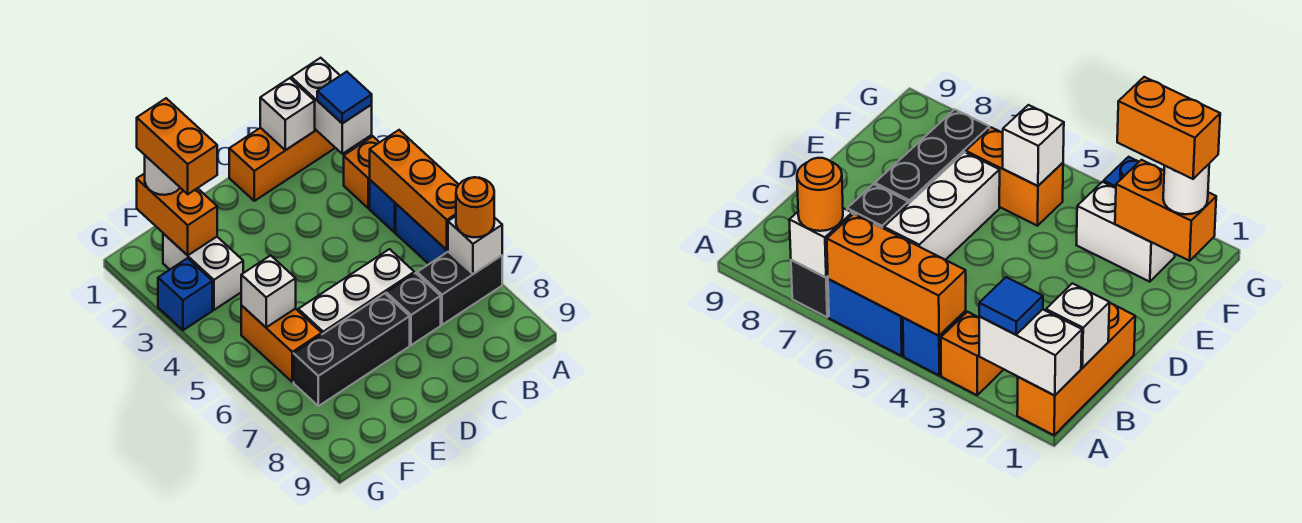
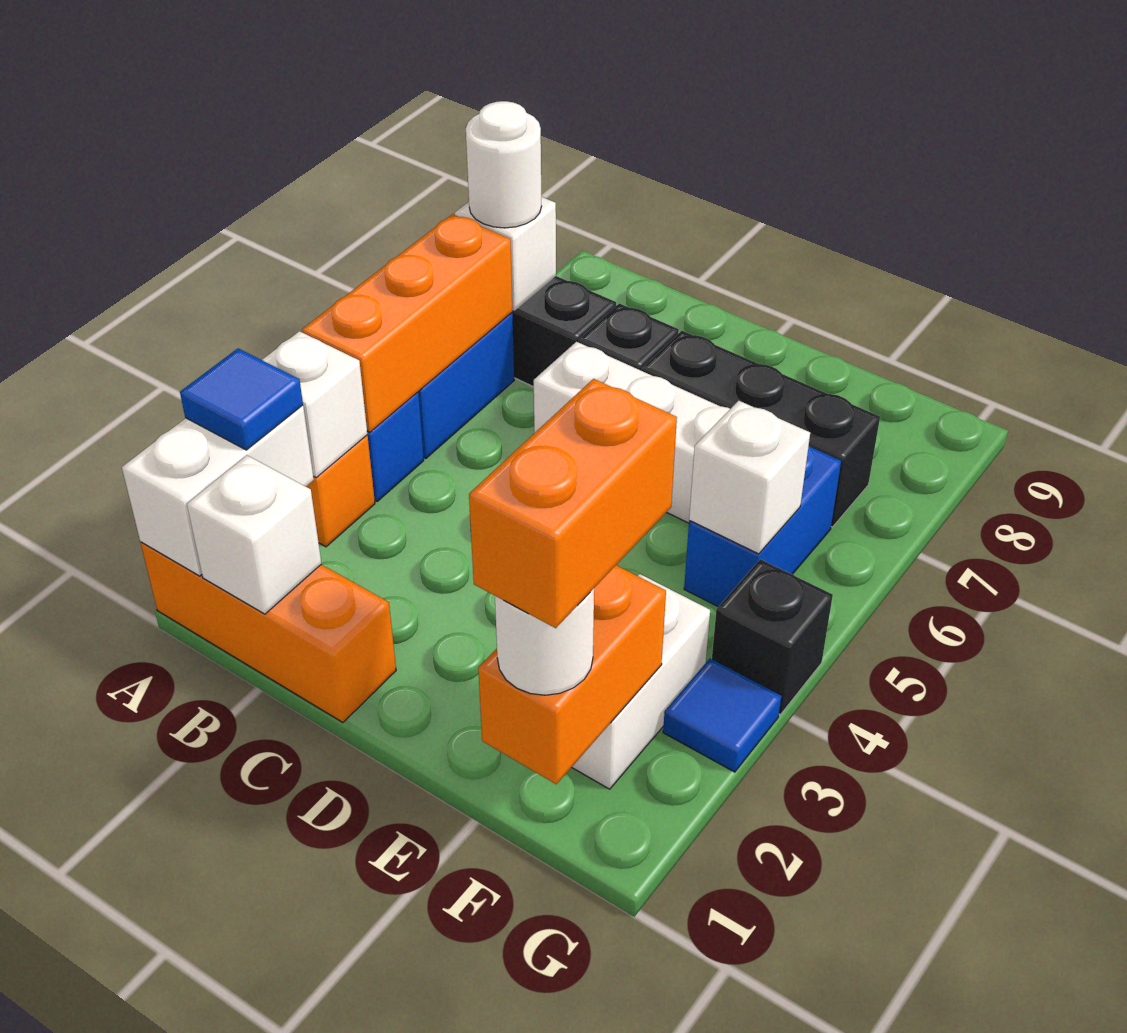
none -> white brick A3 level 2
orange round brick A7 level 3 -> white round brick A7 level 3
orange brick F5:F6 level 1 -> blue brick F5:F6 level 1
blue brick G3 level 1 -> blue tile G3 level 1
none -> black brick G4 level 1

